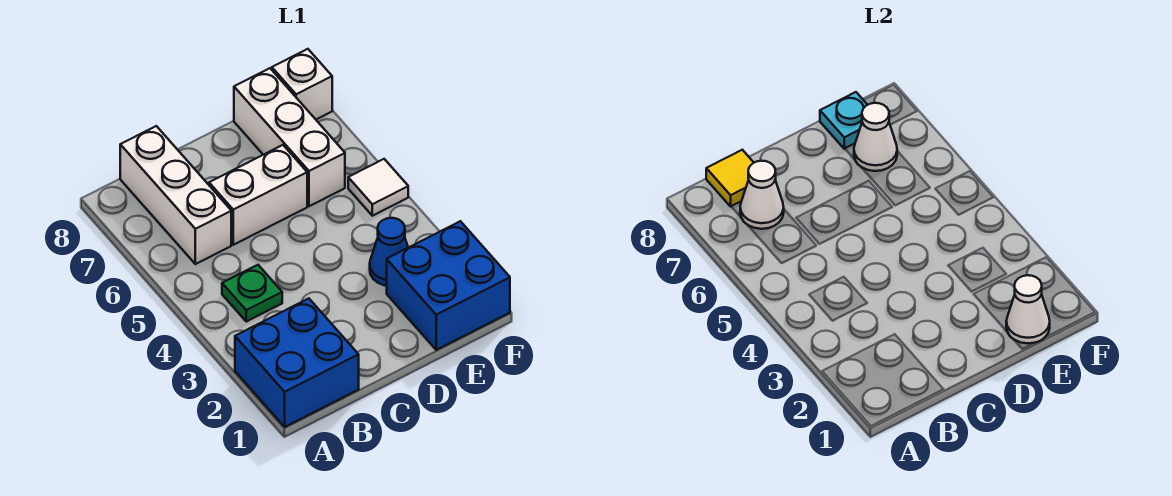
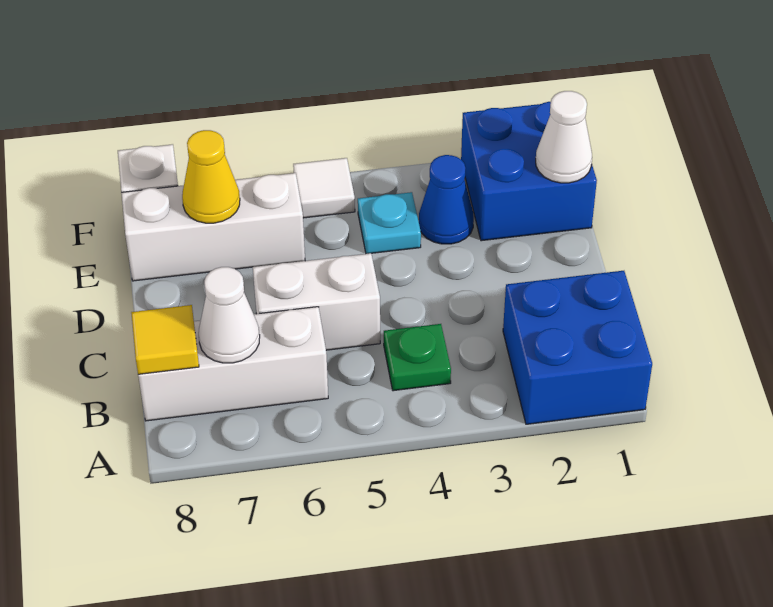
white brick C6:D6 level 1 -> white brick C5:C6 level 1
white cone E7 level 2 -> yellow cone E7 level 2
cyan plate E8 level 2 -> cyan plate E4 level 1

